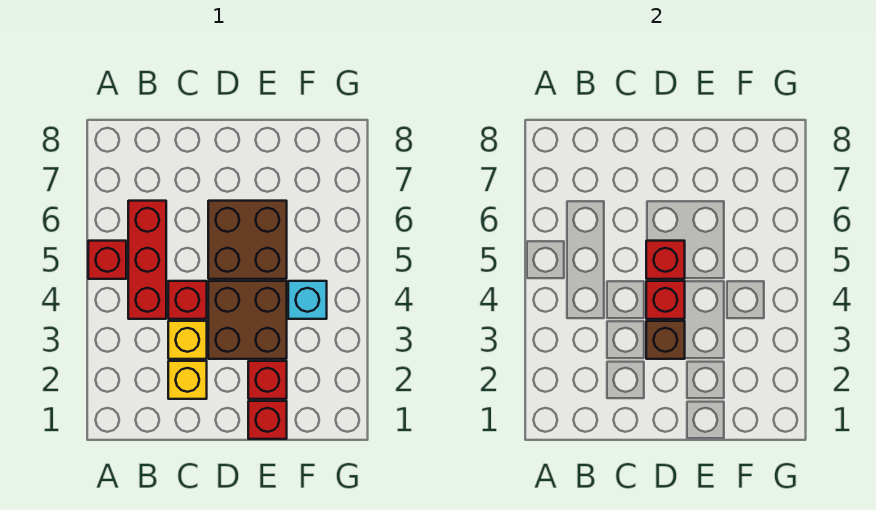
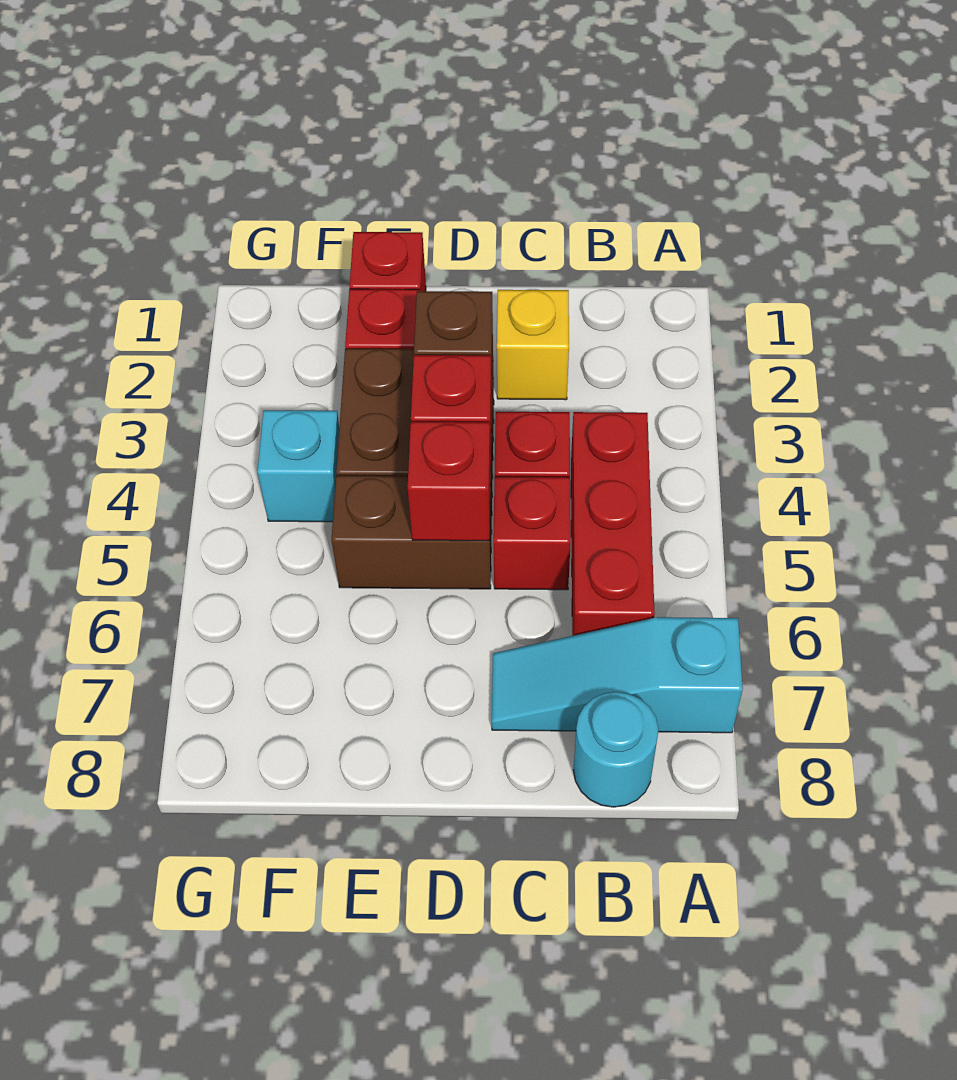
red brick A5 level 1 -> red brick C5 level 1
none -> cyan slope A7:C7 level 1 top A
none -> cyan round brick B8 level 1
yellow brick C3 level 1 -> none
brown brick D5:E6 level 1 -> brown brick D5:E5 level 1

